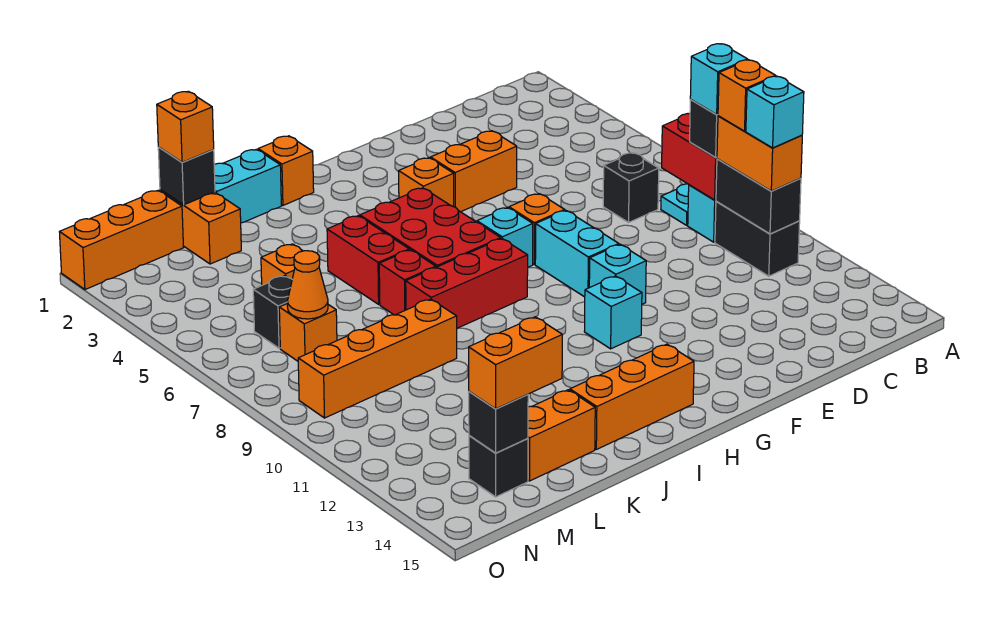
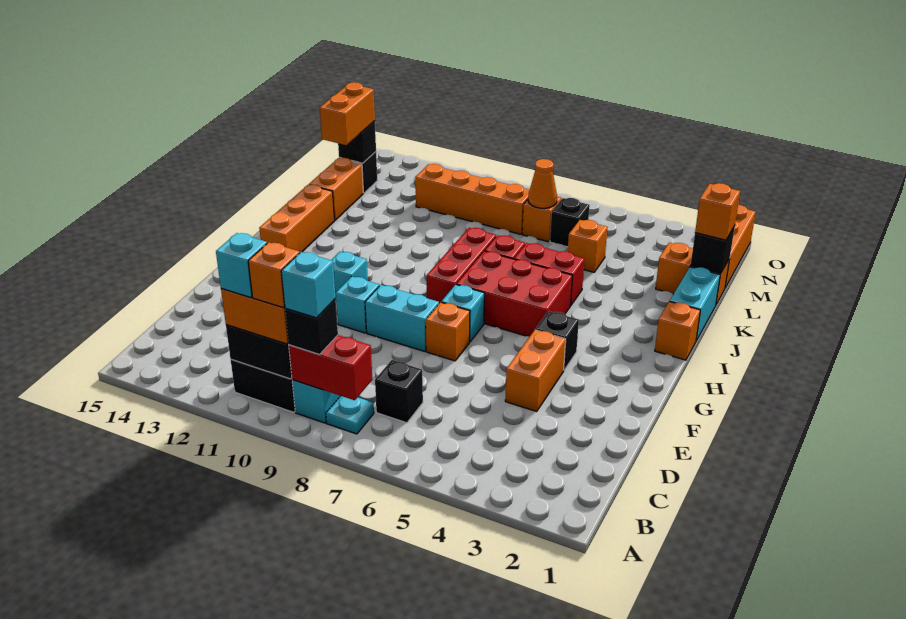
orange brick G4 level 1 -> black brick G4 level 1
orange brick K9:N9 level 1 -> orange brick M8:M11 level 1

